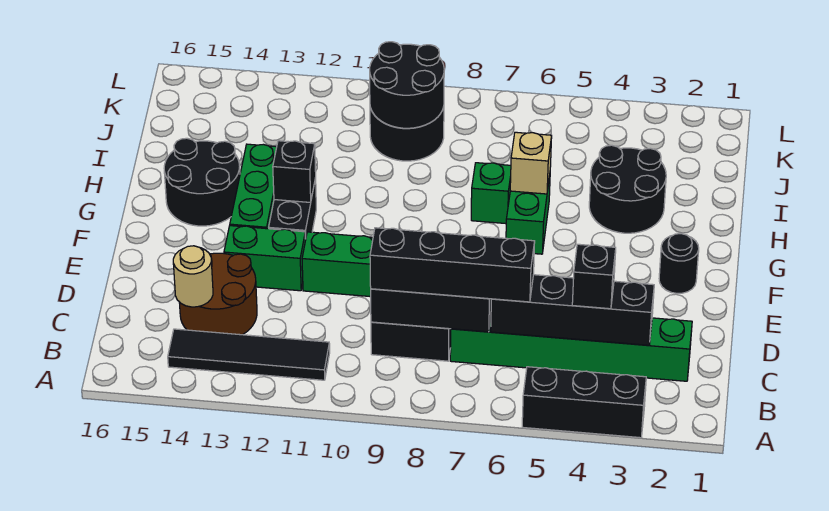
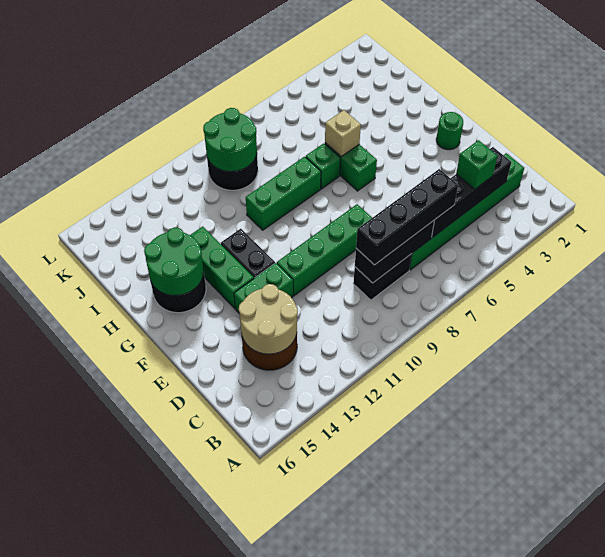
black brick A3:A5 level 1 -> none
black tile B11:B14 level 1 -> none
black brick C4 level 3 -> green brick C4 level 3
tan round brick C14 level 2 -> tan round brick C13:D14 level 2
black round brick F2 level 1 -> green round brick F2 level 1
black brick G12 level 2 -> none
none -> green round brick G14:H15 level 2
black round brick H3:I4 level 1 -> none
none -> green brick H8:H10 level 1
black round brick J9:K10 level 2 -> green round brick J9:K10 level 2

